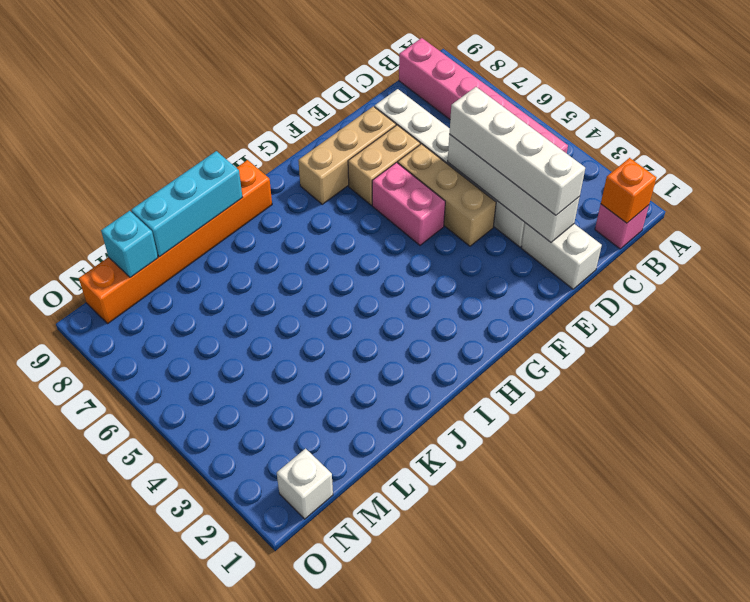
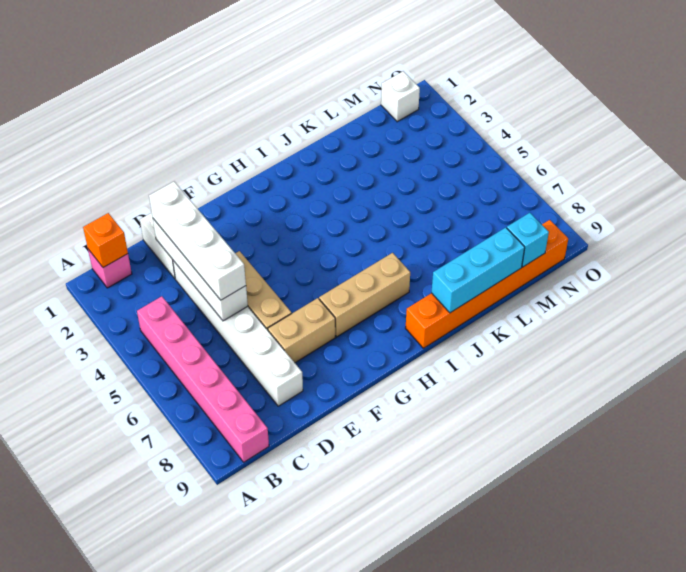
tan brick E8:G8 level 1 -> tan brick G7:I7 level 1
pink brick F5:F6 level 1 -> none

